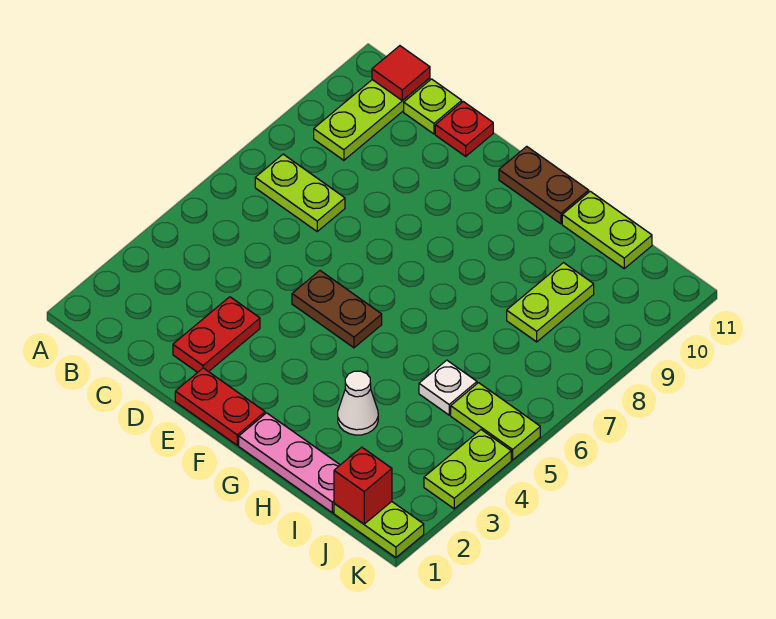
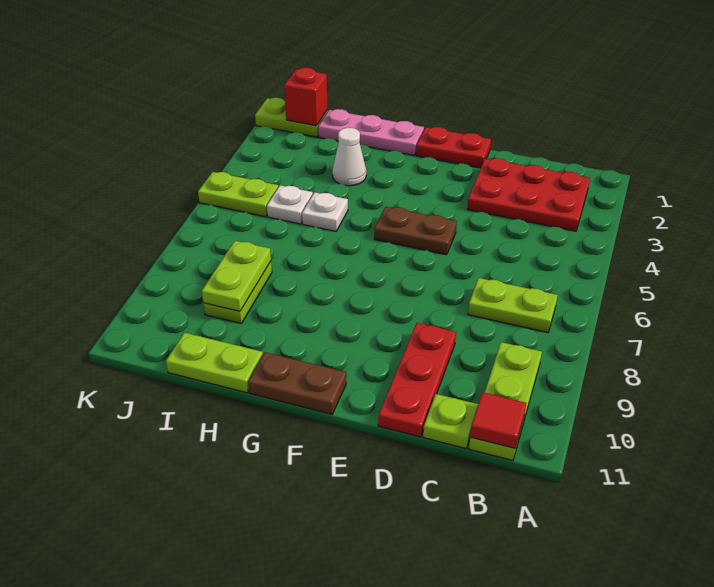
red plate D2:D3 level 1 -> red plate B2:D3 level 1
red plate D11 level 1 -> red plate D9:D11 level 1
none -> white plate H5 level 1
lime plate K3:K4 level 1 -> lime plate I8:I9 level 2

